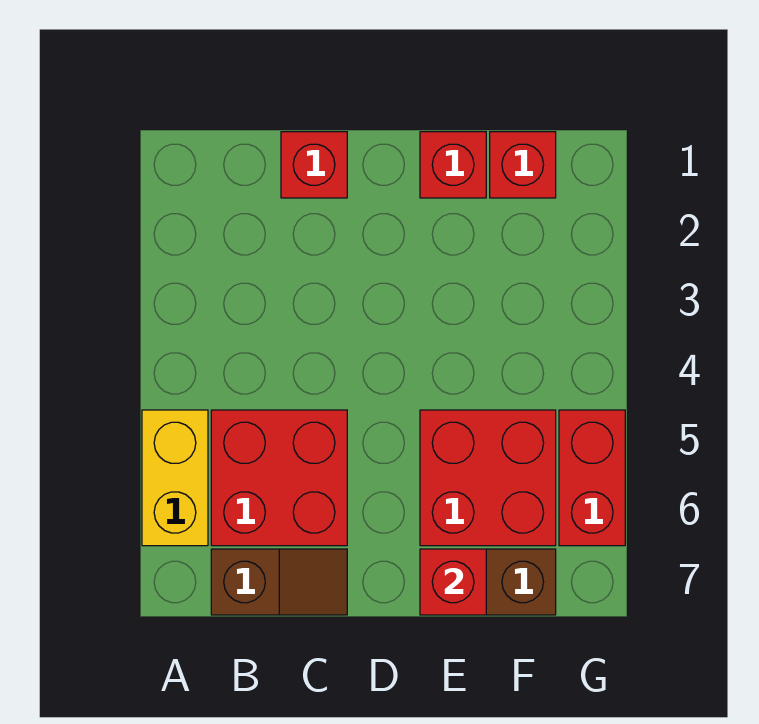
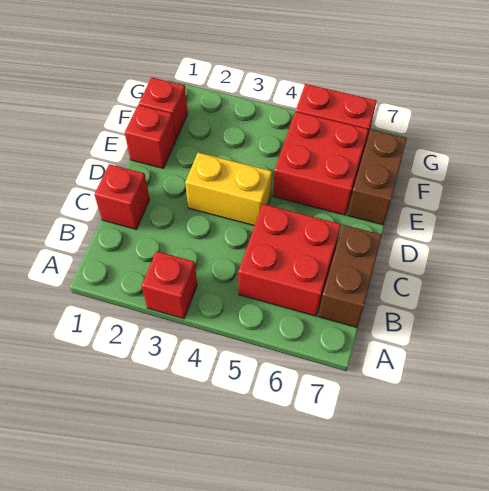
yellow brick A5:A6 level 1 -> yellow brick D3:D4 level 1
brown slope B7:C7 level 1 top B -> brown brick B7:C7 level 1
red brick E7 level 2 -> red brick A3 level 1

